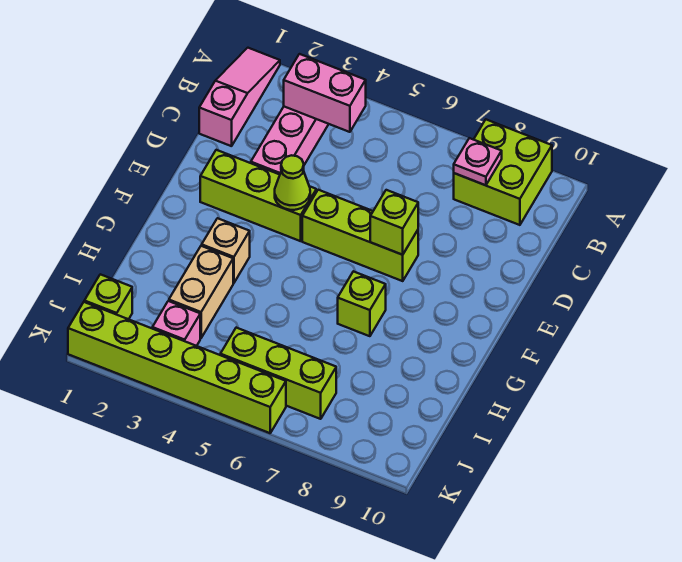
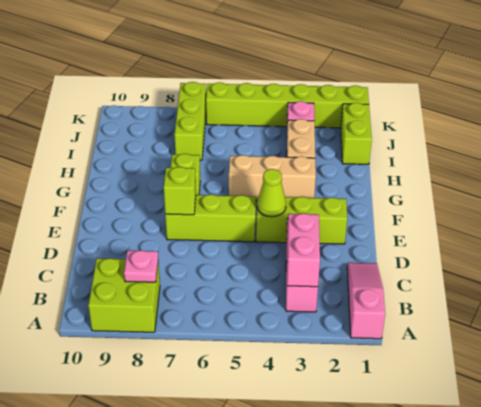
pink slope A1:C1 level 1 top C -> pink slope A1:C1 level 1 top A
pink brick B3:B4 level 2 -> pink brick B3:C3 level 2
tan brick G3 level 1 -> tan brick G3:G5 level 1
lime brick J1 level 1 -> lime brick I1:J1 level 1
lime brick J5:J7 level 1 -> lime brick I7:K7 level 1

